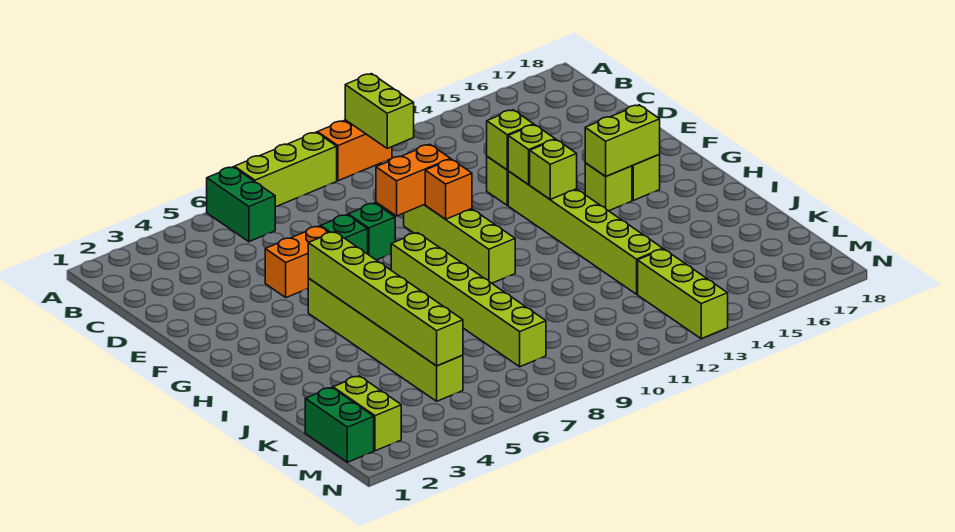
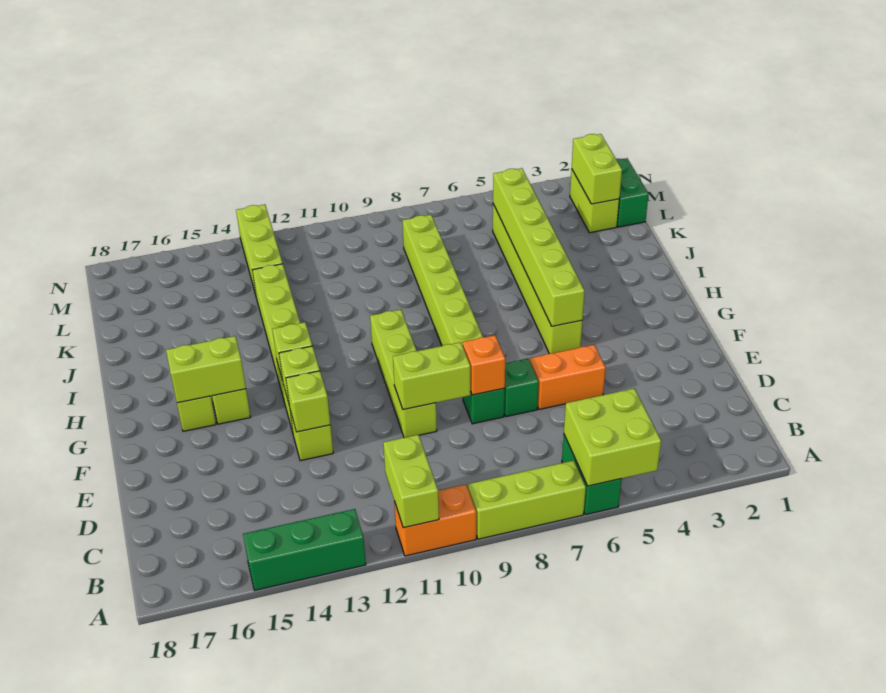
none -> lime brick A5:B6 level 2
none -> green brick A13:A15 level 1
orange brick E9:E10 level 2 -> lime brick E9:E10 level 2
orange brick F10 level 2 -> orange brick E8 level 2
none -> lime brick L2:M2 level 2

